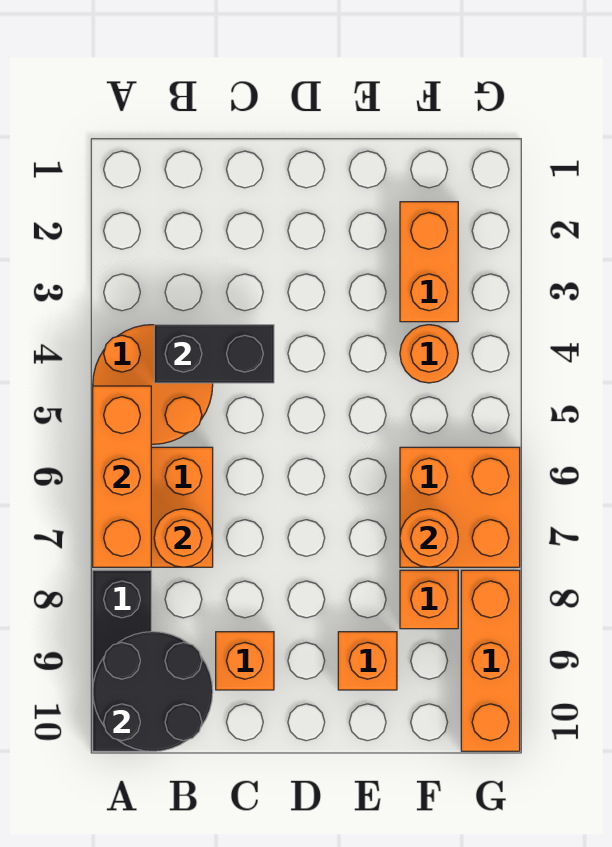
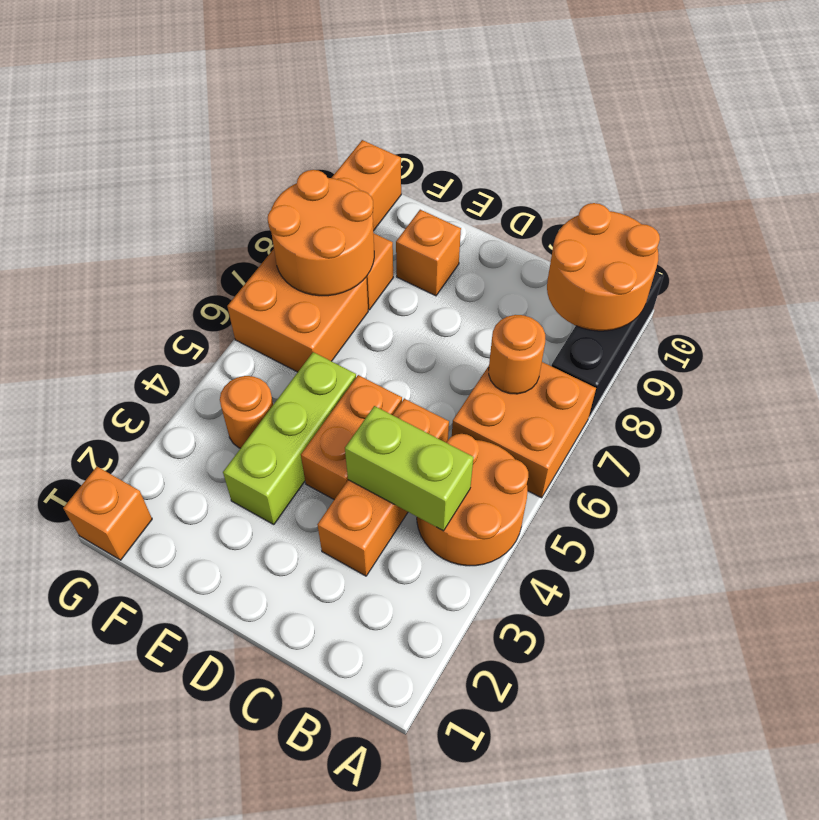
orange brick A5:A7 level 2 -> orange brick C3:C5 level 1
black round brick A9:B10 level 2 -> orange round brick A9:B10 level 2
black brick B4:C4 level 2 -> lime brick B4:C4 level 2
orange brick C9 level 1 -> orange brick G1 level 1
none -> lime brick E3:E5 level 1
orange brick F2:F3 level 1 -> orange brick D4:D5 level 1
orange round brick F7 level 2 -> orange round brick F7:G8 level 2

